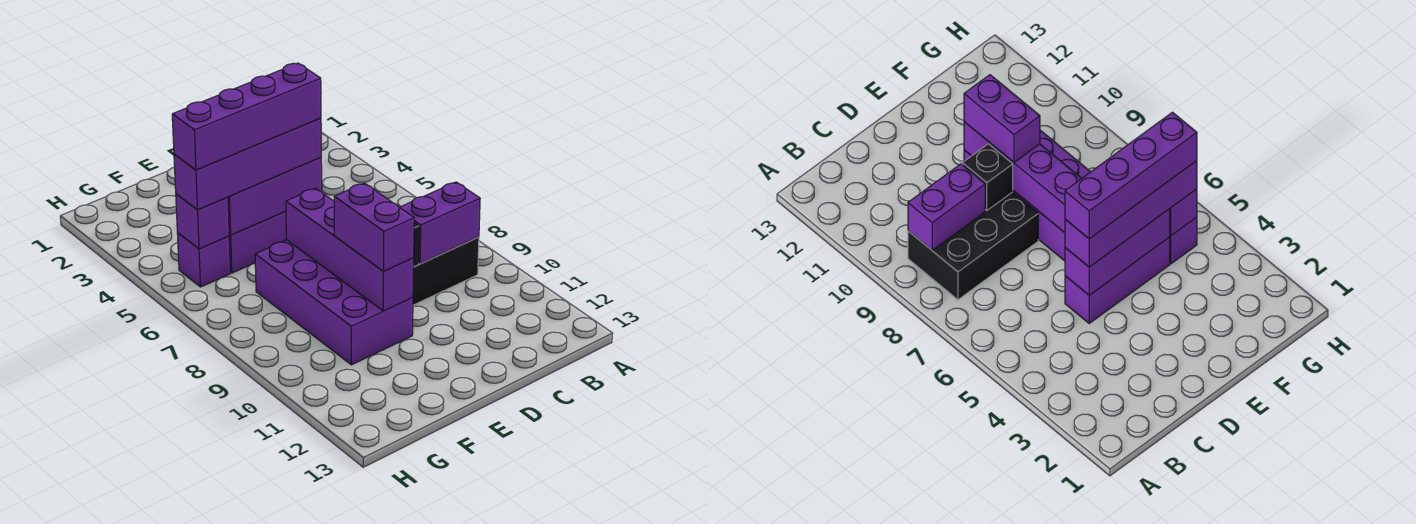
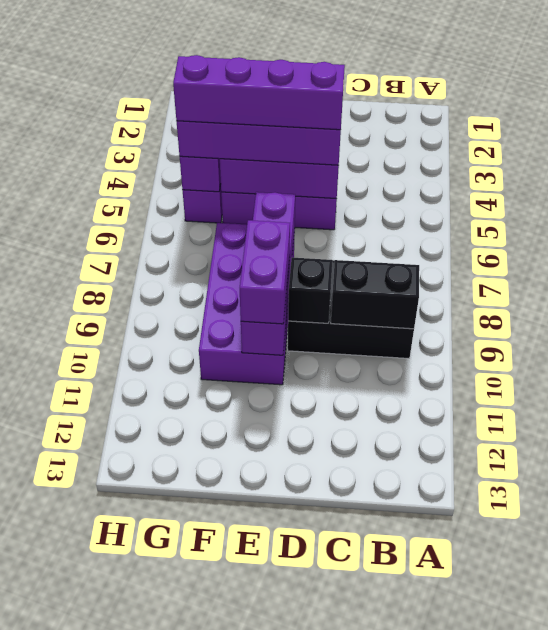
purple brick B9:C9 level 2 -> black brick B9:C9 level 2

